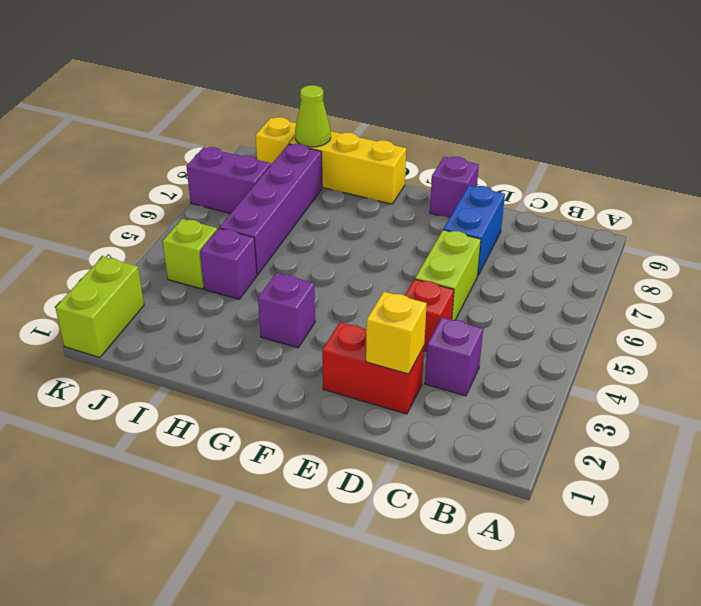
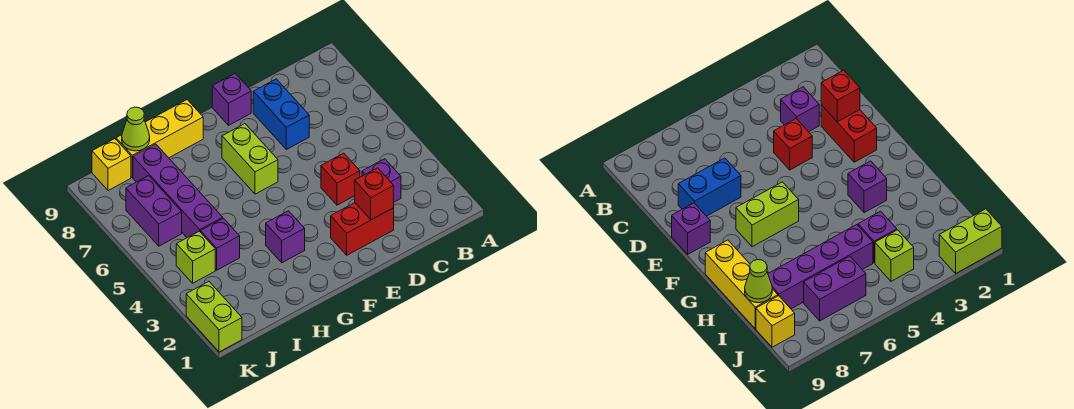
yellow brick D2 level 2 -> red brick D2 level 2
lime brick D5:D6 level 1 -> lime brick F6:F7 level 1
purple brick J7:K7 level 1 -> purple brick J6:J7 level 1

